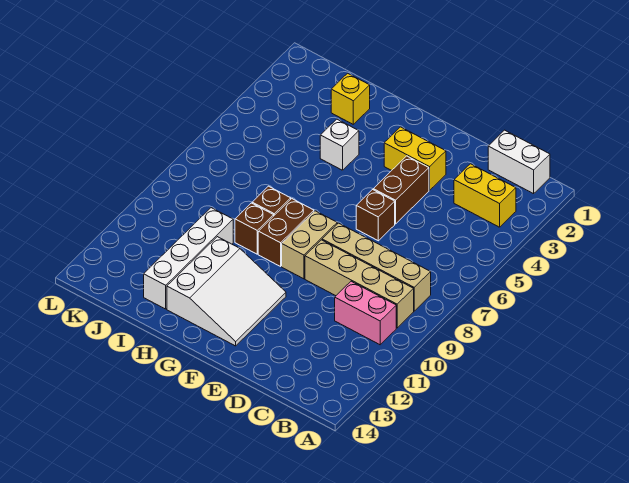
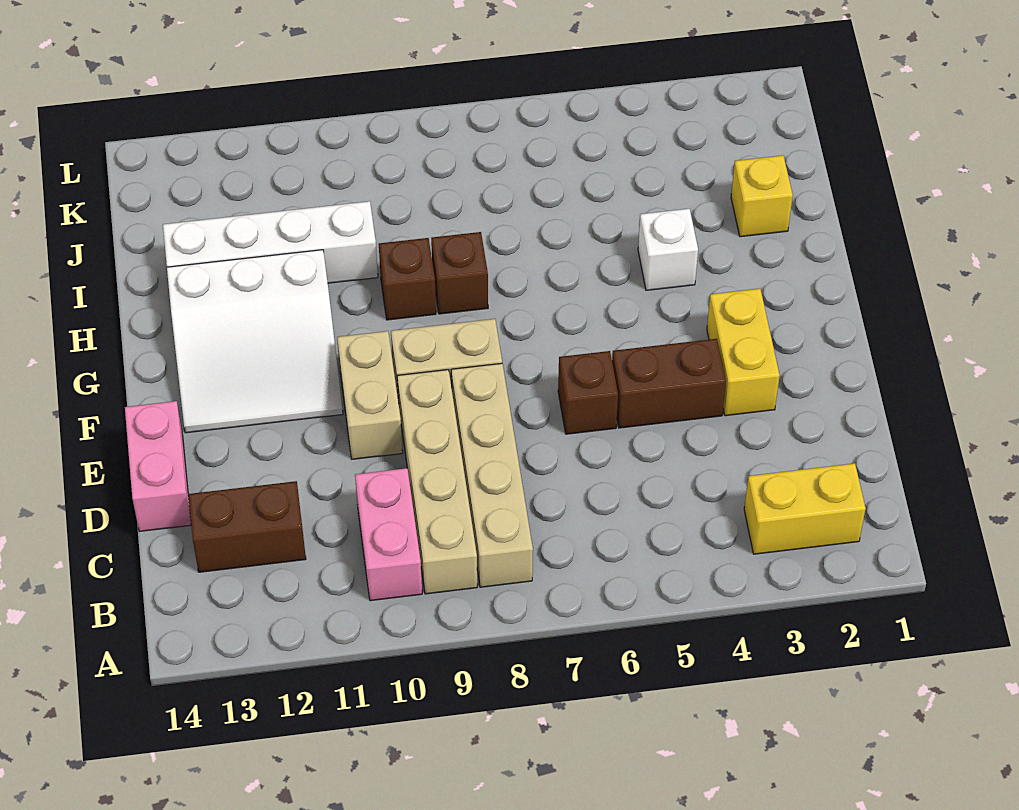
white brick B1:C1 level 1 -> none
yellow brick B3:C3 level 1 -> yellow brick B2:B3 level 1
none -> pink brick D14:E14 level 1
none -> tan brick E10:F10 level 1
brown brick G8:G9 level 1 -> brown brick C12:C13 level 1

